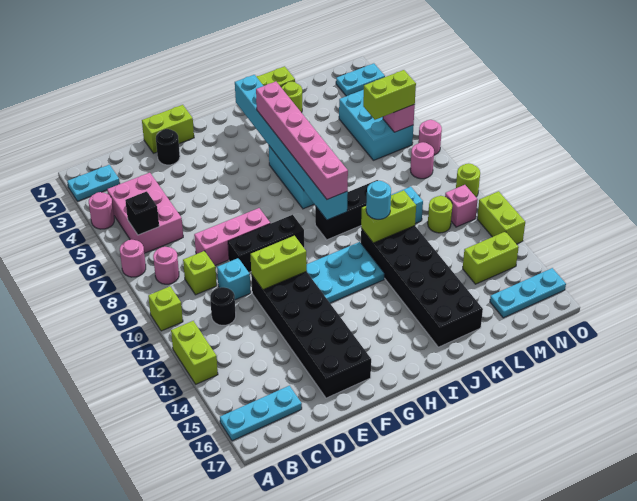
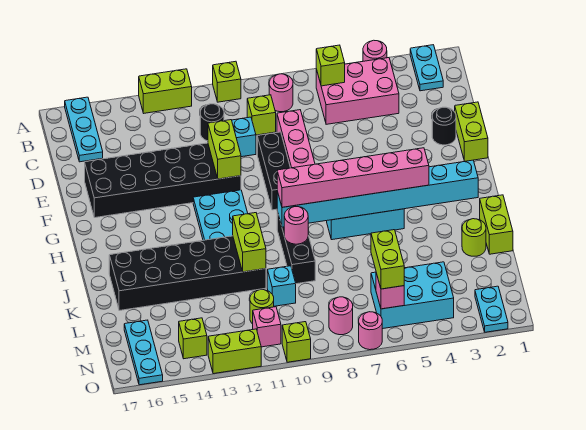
pink round brick A7 level 1 -> pink round brick J9 level 2
black brick B6 level 2 -> lime brick B6 level 2
cyan round brick J11 level 3 -> none
lime brick M14:N14 level 1 -> lime brick N14 level 1
lime round brick O10 level 1 -> lime brick O10 level 1

